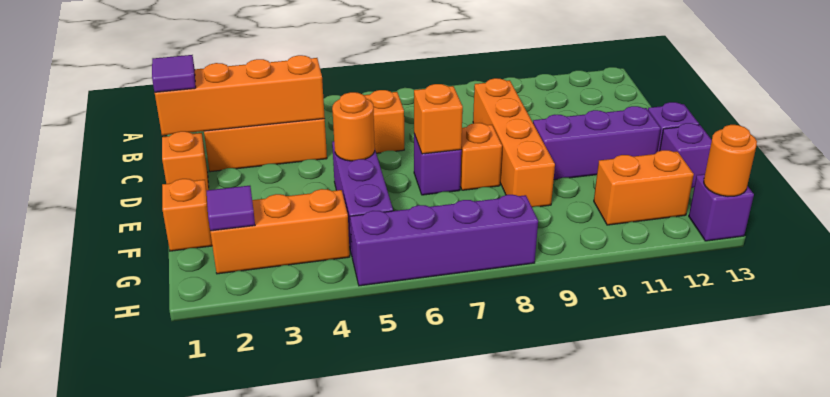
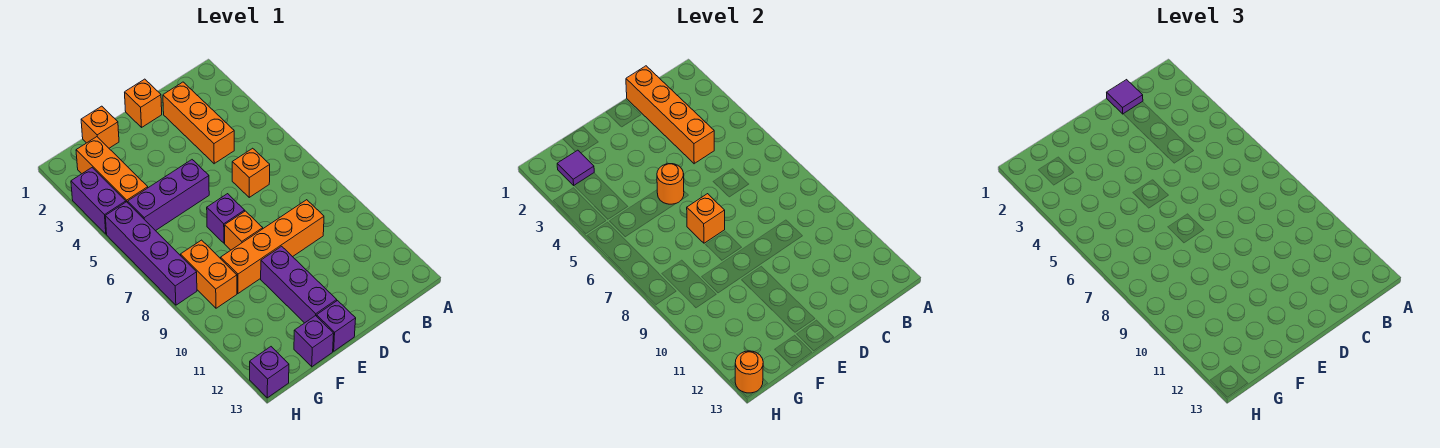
orange brick G11:G12 level 1 -> orange brick G8:G9 level 1
none -> purple brick H3:H4 level 1

